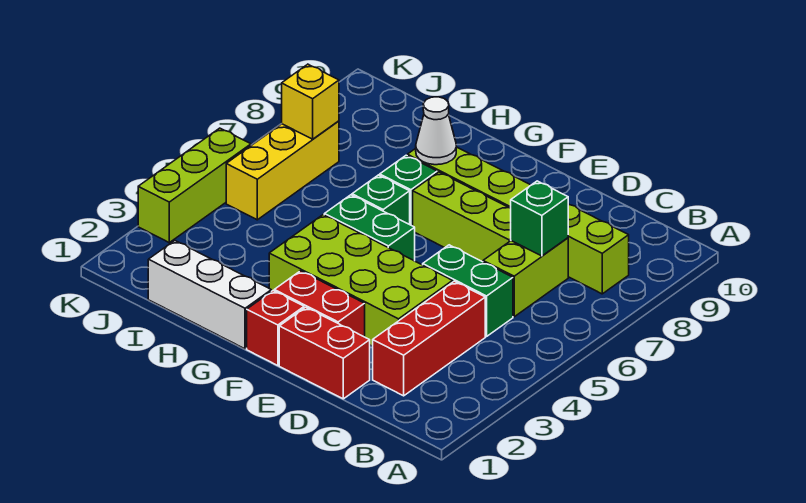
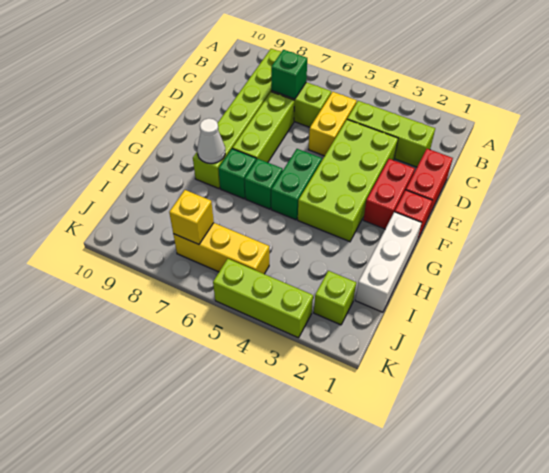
red brick C2:C4 level 1 -> lime brick C2:C4 level 1
green brick C5:D5 level 1 -> yellow brick C5:D5 level 1
none -> lime brick J2 level 1

